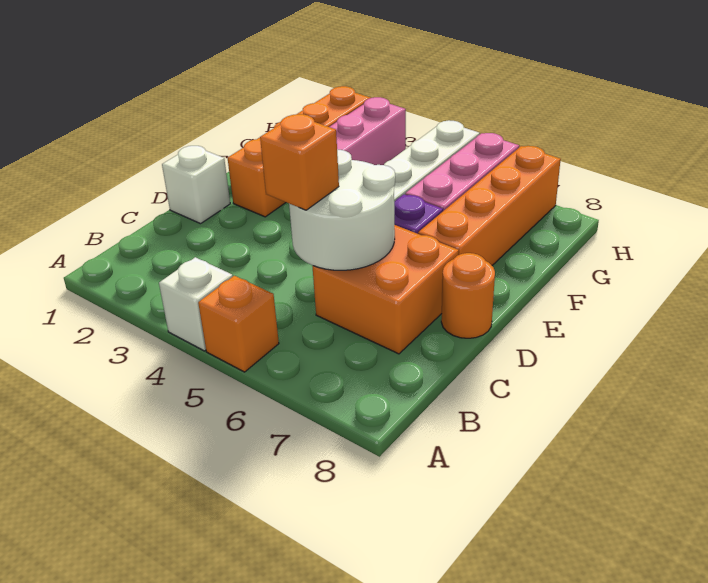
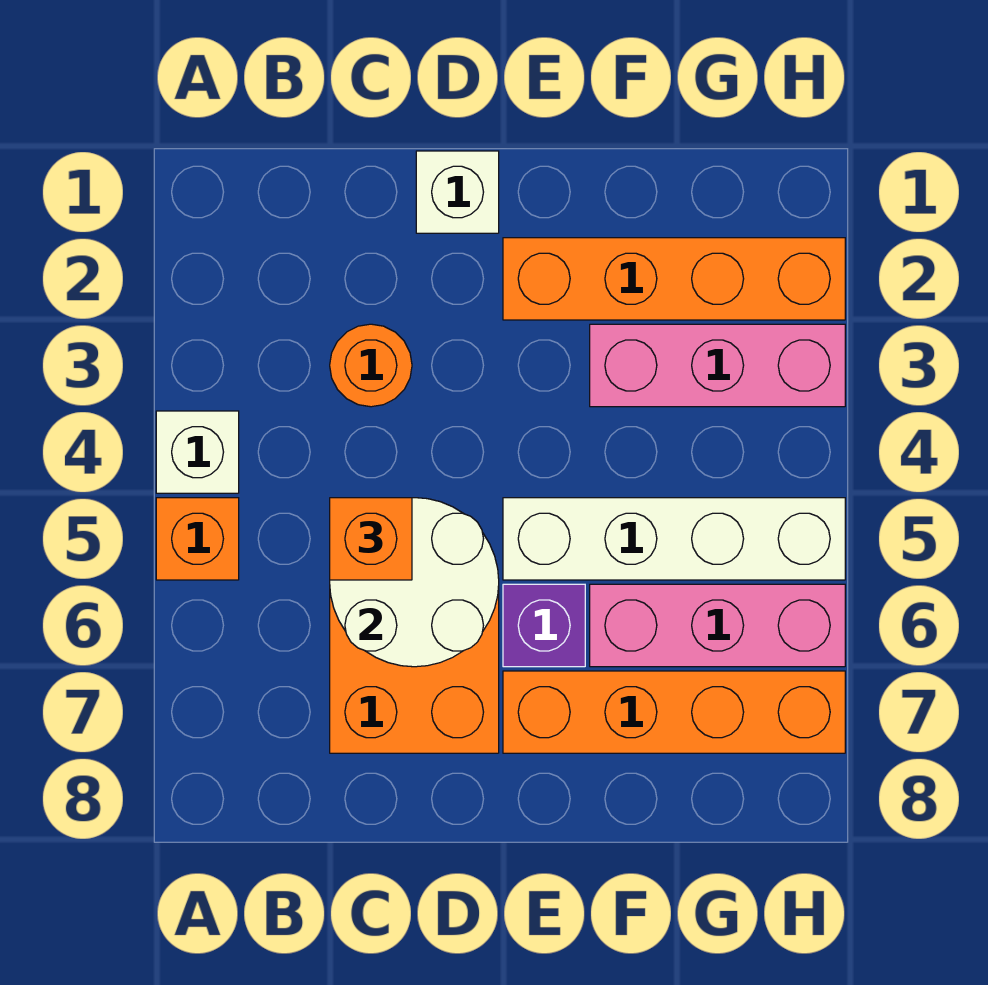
orange round brick D8 level 1 -> orange round brick C3 level 1

